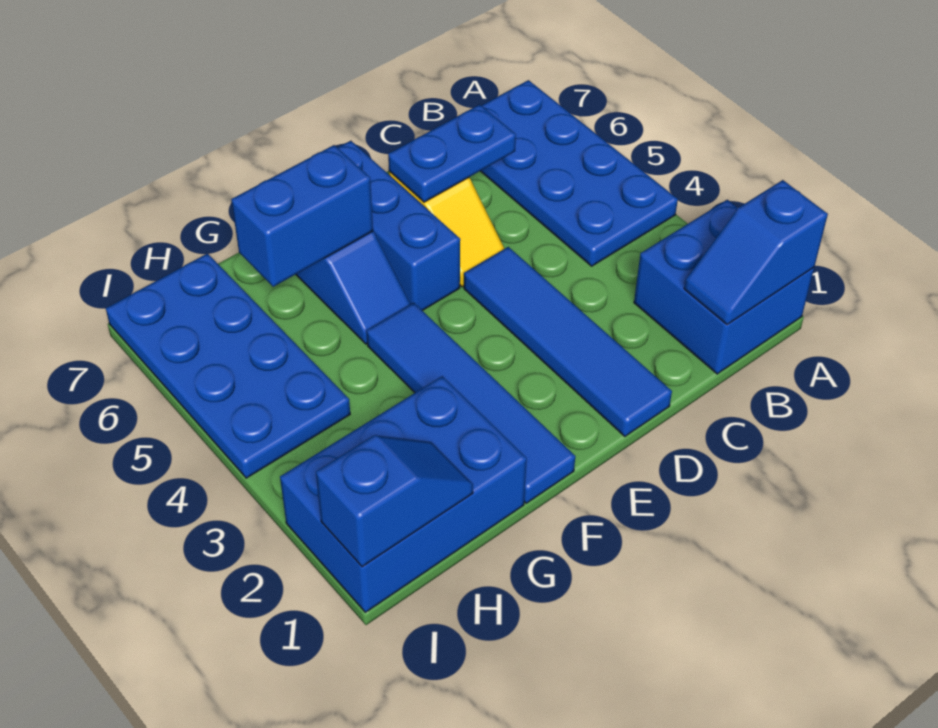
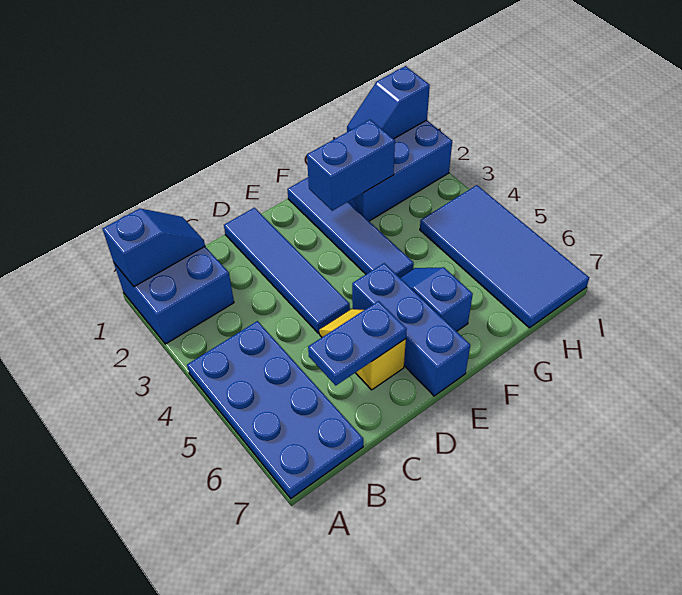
blue brick F6:G6 level 2 -> blue brick F2:G2 level 2
blue plate H4:I7 level 1 -> blue tile H4:I7 level 1

